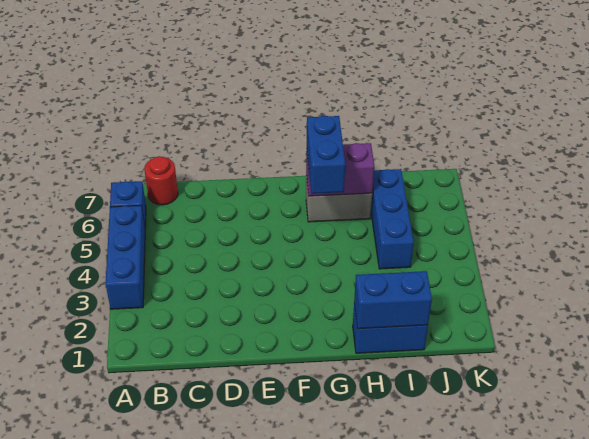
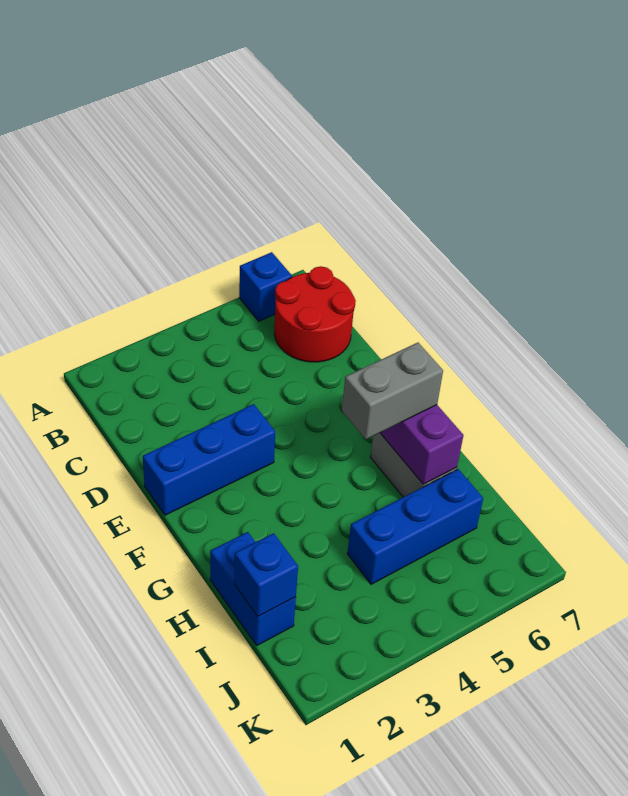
blue brick A3:A5 level 1 -> blue brick E1:E3 level 1
red round brick B7 level 1 -> red round brick B6:C7 level 1
blue brick G5:G6 level 3 -> grey brick G5:G6 level 3
blue brick H1:I1 level 2 -> blue brick I1 level 2

